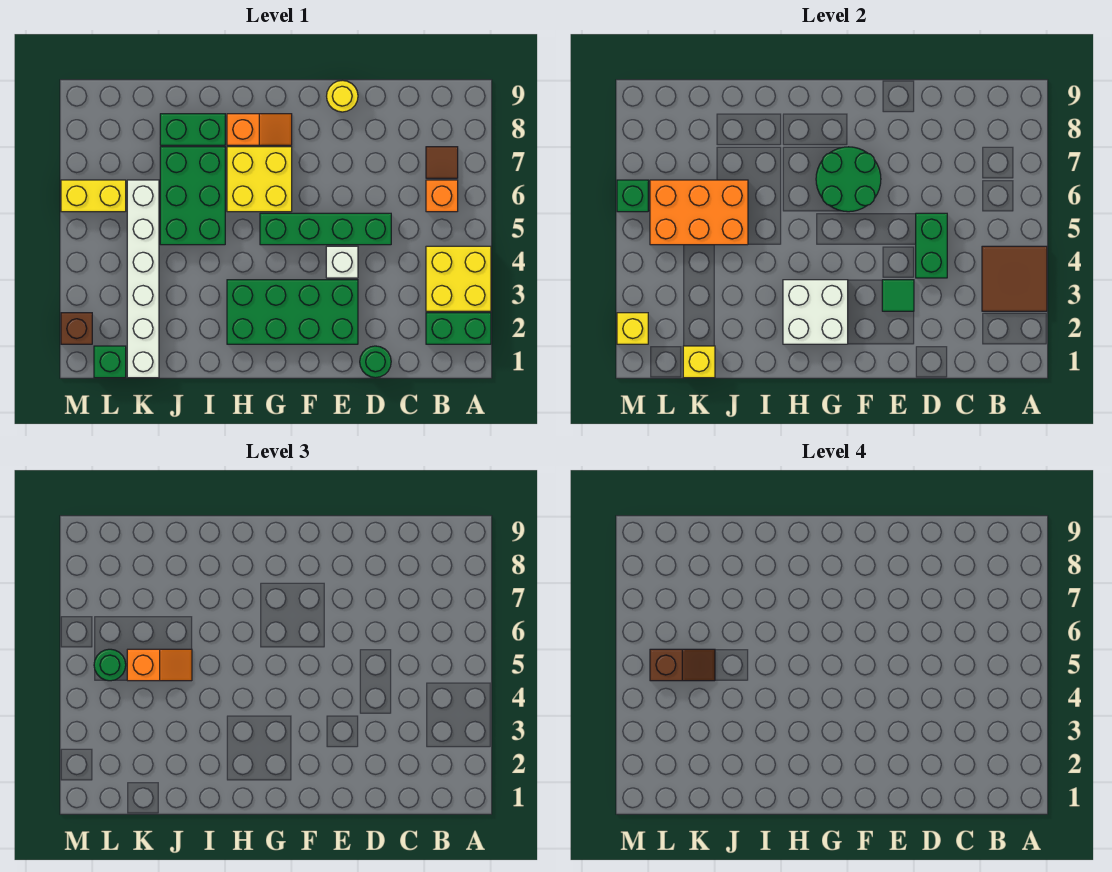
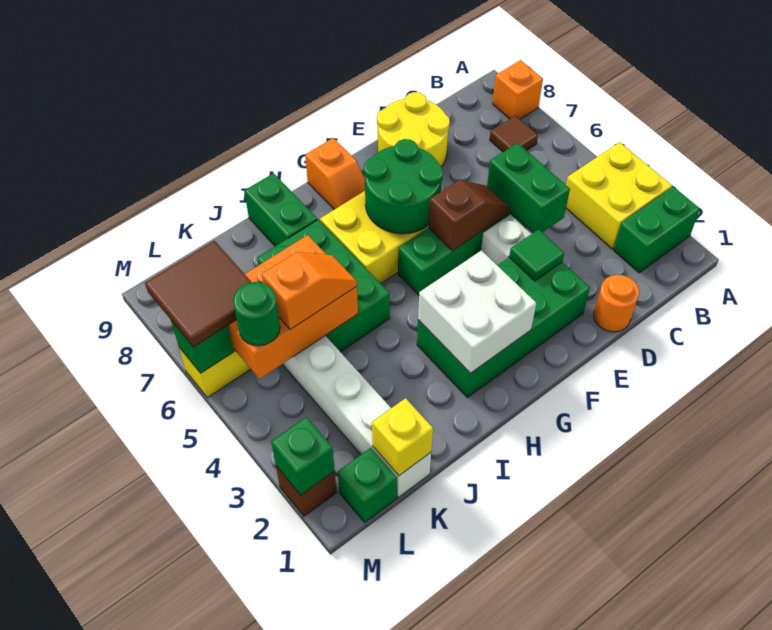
brown tile A3:B4 level 2 -> brown tile L6:M7 level 3
orange brick B6 level 1 -> orange brick A8 level 1
green round brick D1 level 1 -> orange round brick D1 level 1
yellow round brick E9 level 1 -> yellow round brick D8:E9 level 1
orange slope G8:H8 level 1 top H -> orange slope G8:G9 level 1 top 9
green brick I8:J8 level 1 -> green brick I8:I9 level 1
brown slope K5:L5 level 4 top L -> brown slope E5:F5 level 2 top F
yellow brick M2 level 2 -> green brick M2 level 2

